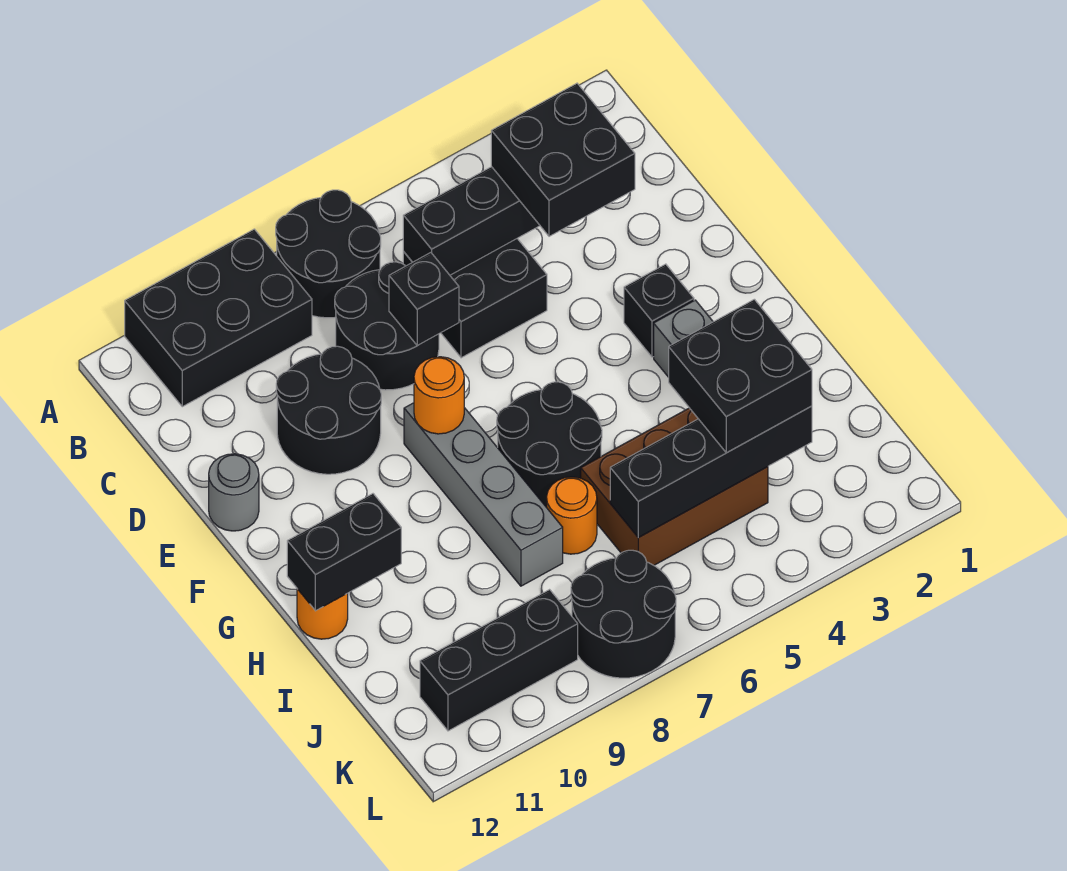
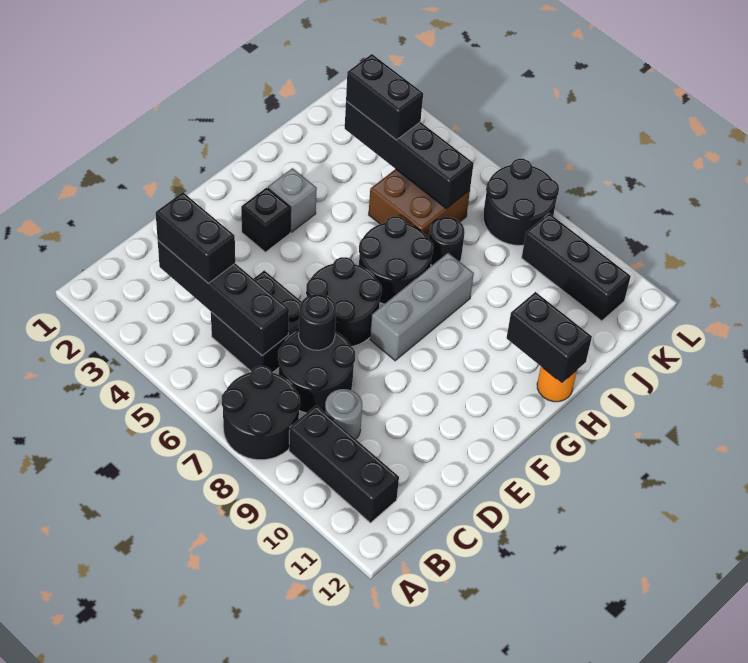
black brick A9:B11 level 1 -> black brick B9:B11 level 1
black brick C3:D4 level 3 -> black brick C3:C4 level 3
black brick D7 level 2 -> black round brick D7 level 2
black round brick D9:E10 level 1 -> black round brick E6:F7 level 1
grey round brick E12 level 1 -> grey round brick C9 level 1
grey brick F8:I8 level 1 -> grey brick F8:H8 level 1
orange round brick F8 level 2 -> none
black brick I3:J4 level 3 -> black brick J3:J4 level 3
brown brick I4:J6 level 1 -> brown brick I5:J6 level 1
orange round brick I7 level 1 -> black round brick I7 level 1

